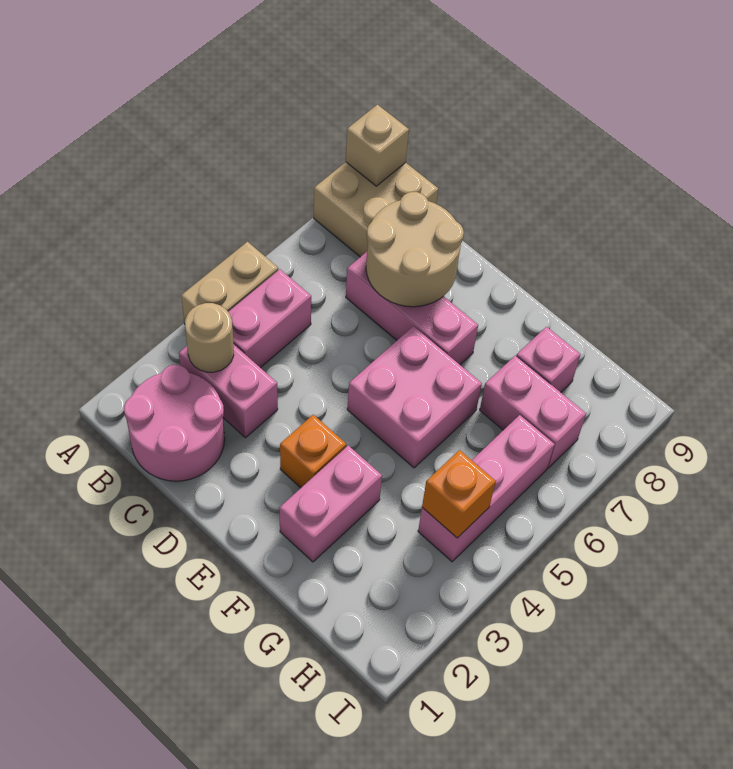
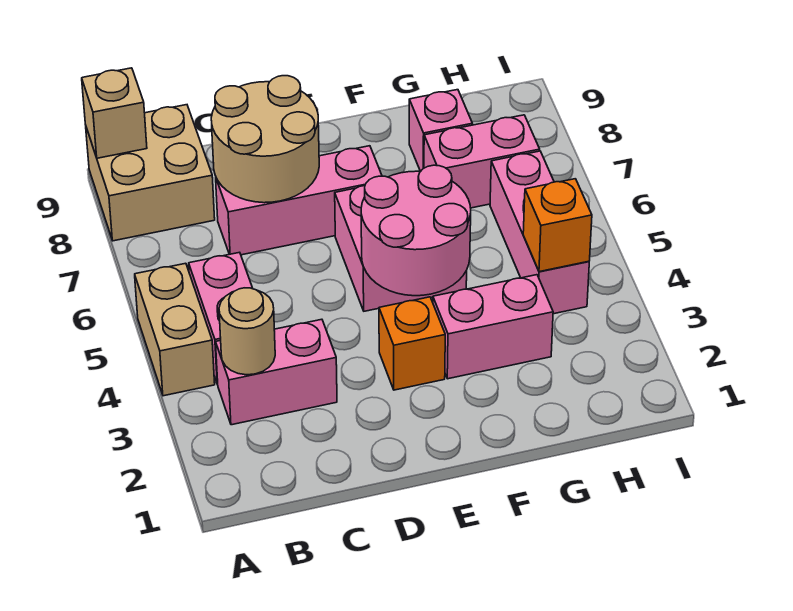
pink round brick B1:C2 level 1 -> pink round brick E4:F5 level 2
pink brick F2:F3 level 1 -> pink brick F3:G3 level 1

